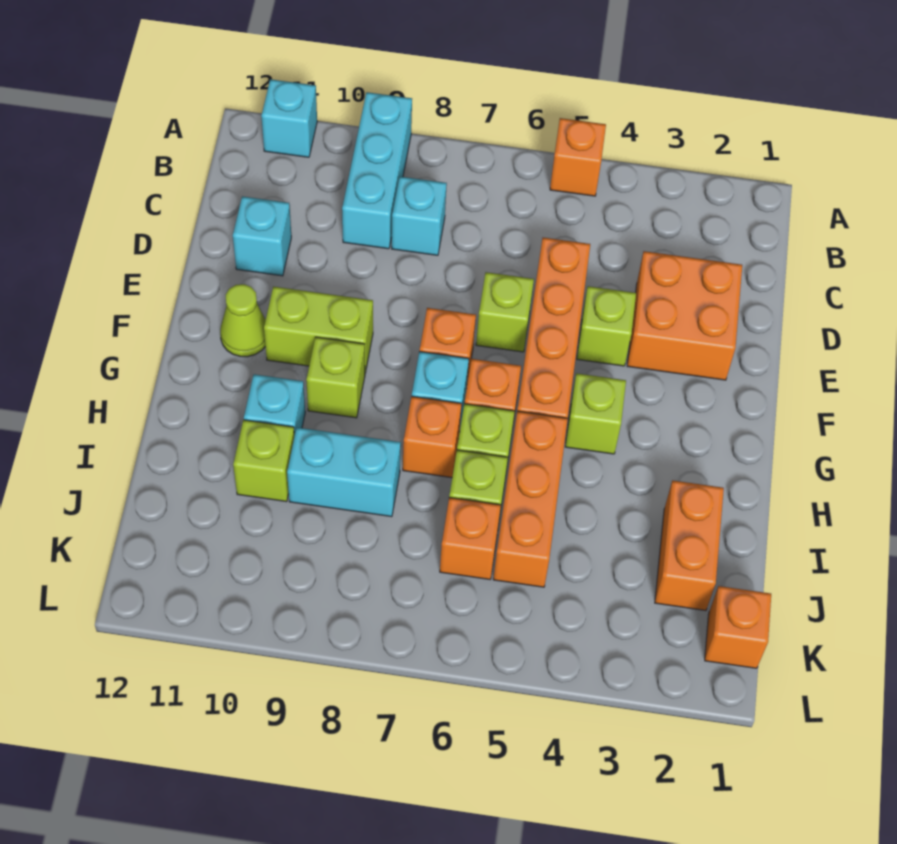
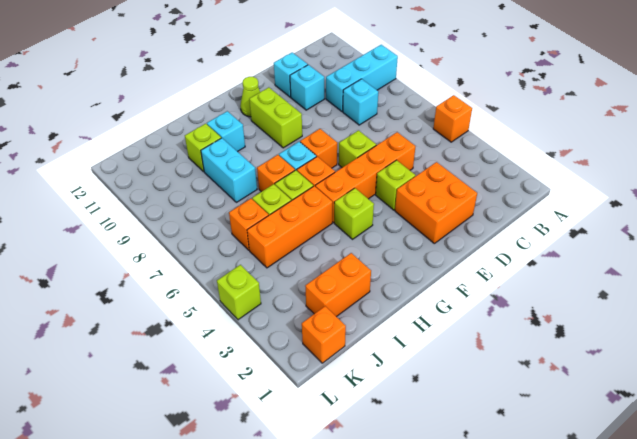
cyan brick A11 level 1 -> cyan brick D10 level 1
lime brick G9 level 1 -> lime brick L4 level 1

